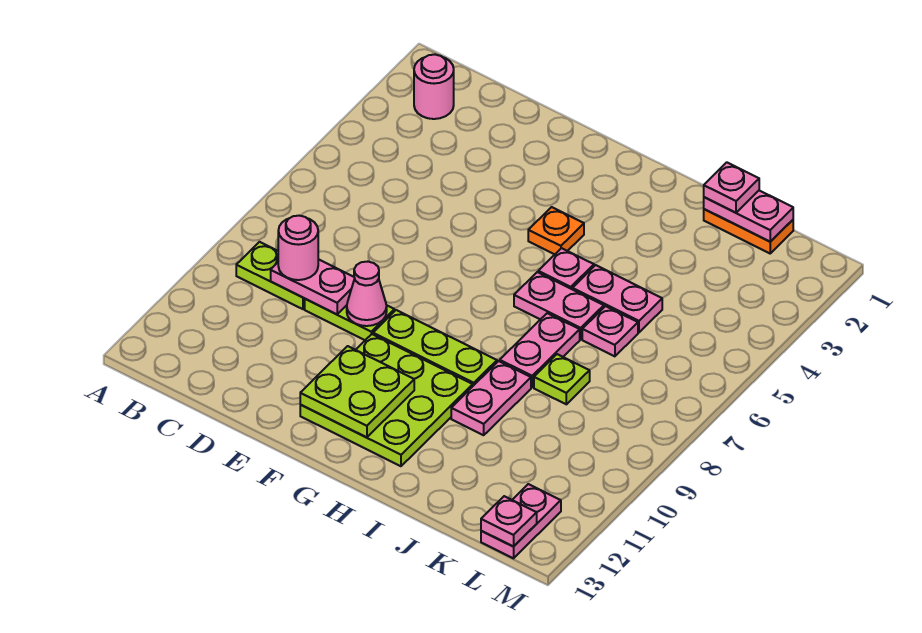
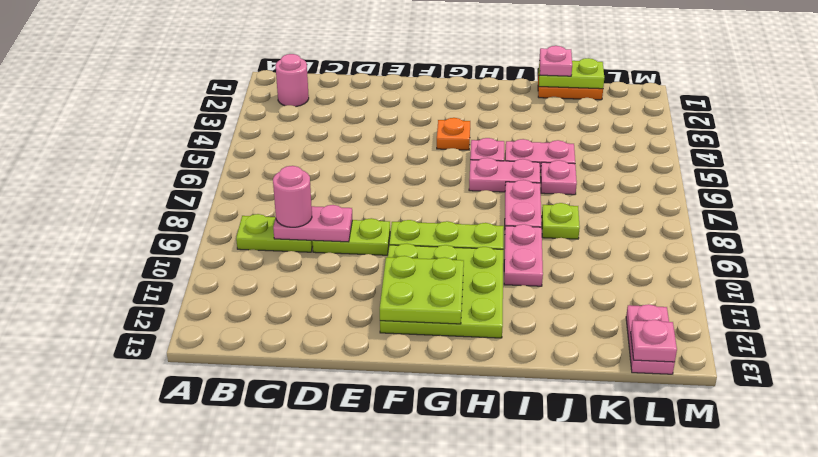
pink cone E9 level 2 -> none
pink plate J1:K1 level 2 -> lime plate J1:K1 level 2

